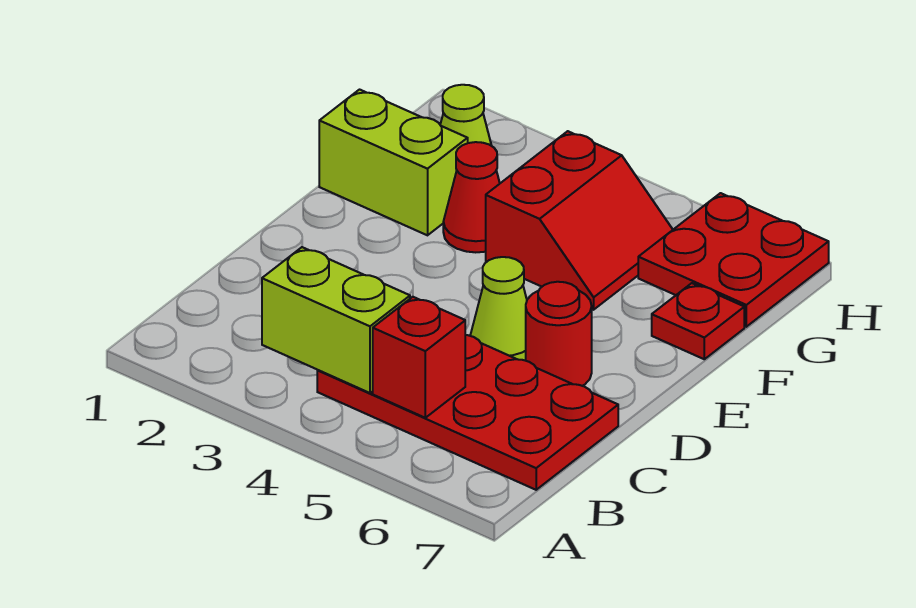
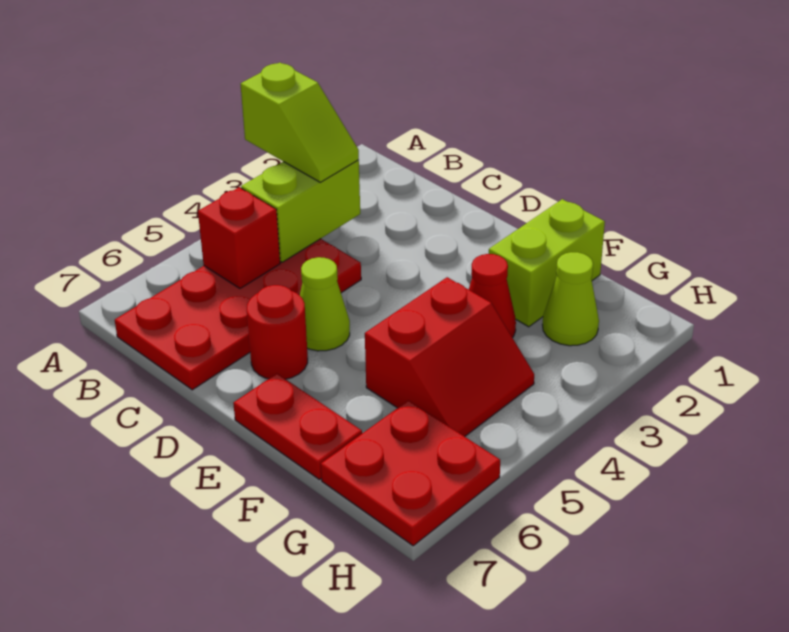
none -> lime slope A3:B3 level 3 top A
red slope F4:G5 level 1 top 4 -> red slope F4:G5 level 1 top F
red plate F7 level 1 -> red plate E7:F7 level 1

